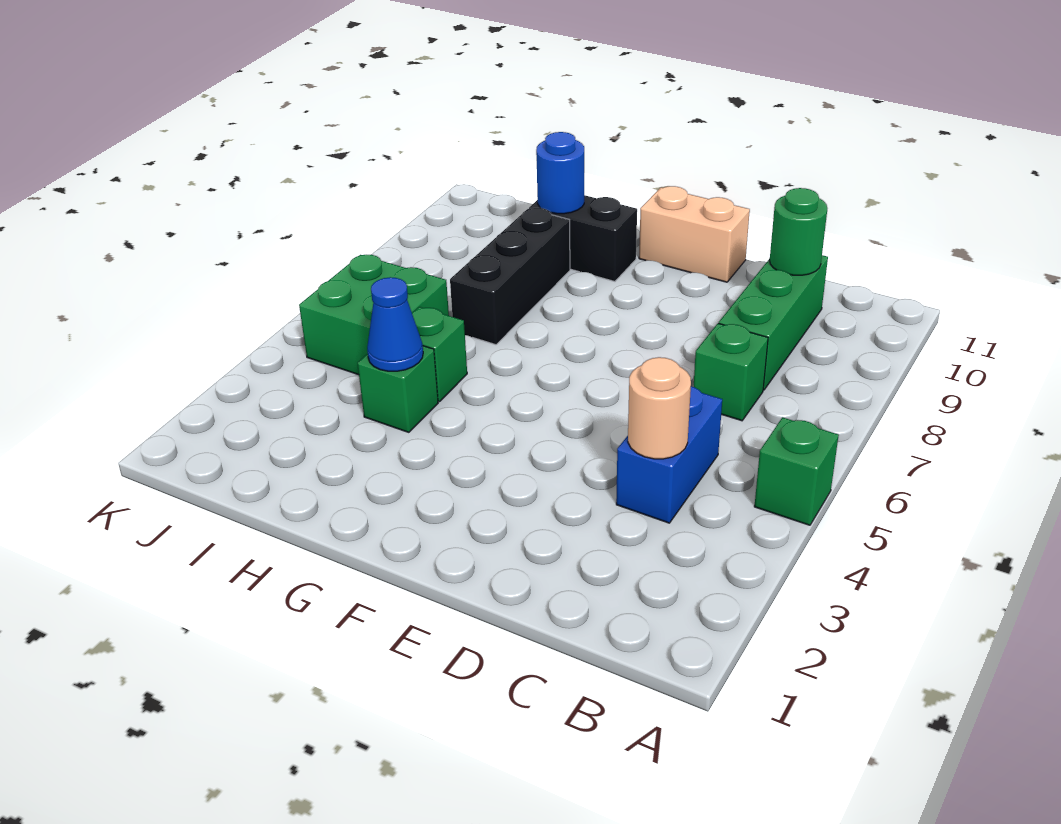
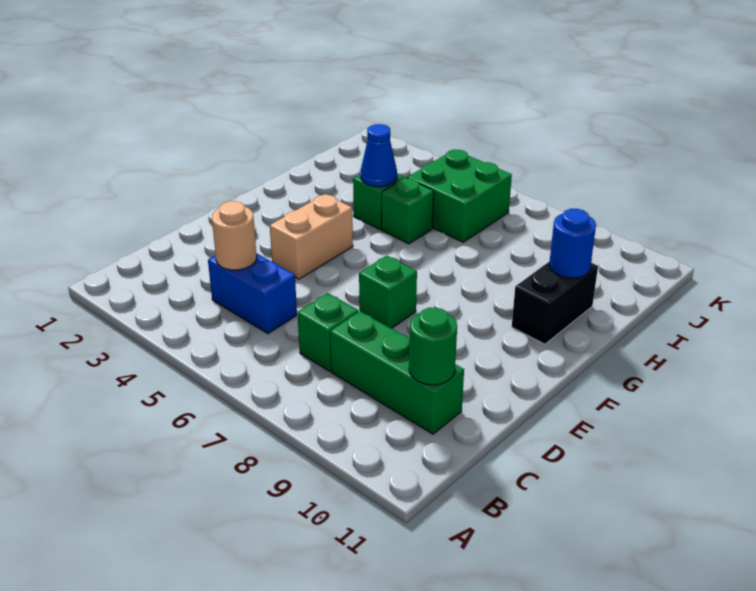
green brick A5 level 1 -> green brick E7 level 1
tan brick E11:F11 level 1 -> tan brick E4:F4 level 1
black brick H7:H9 level 1 -> none

